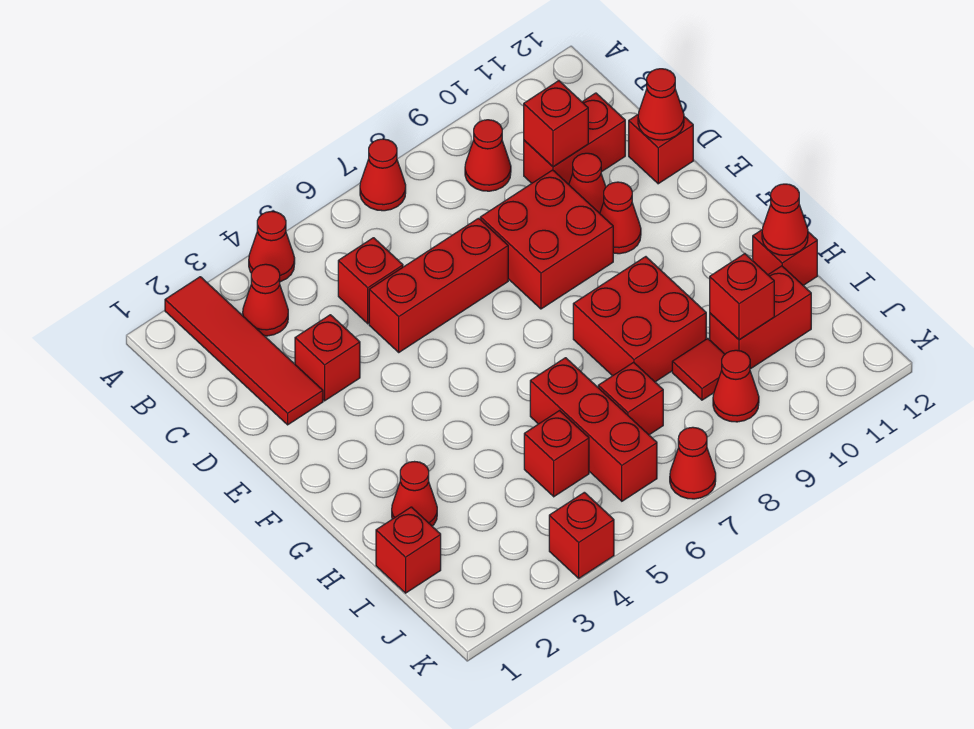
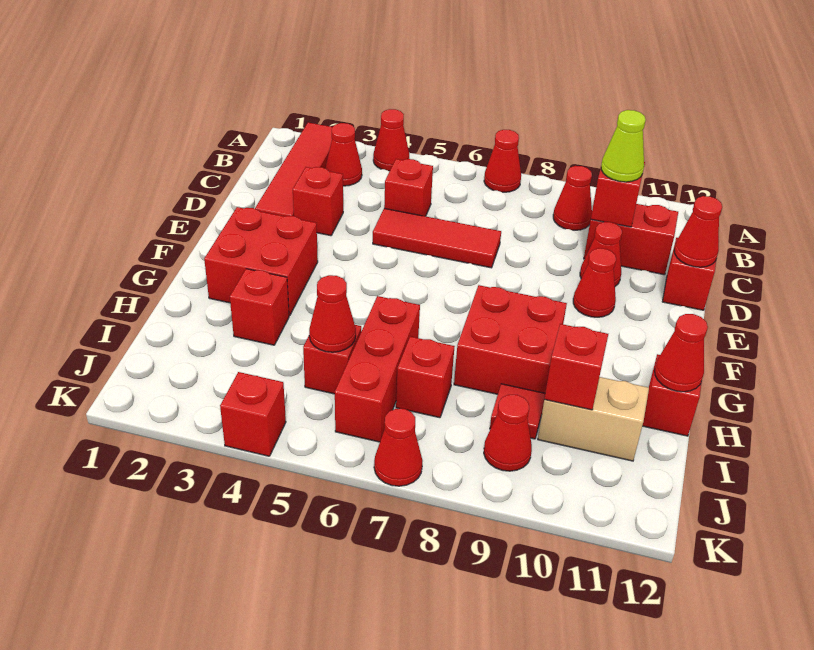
none -> lime cone C10 level 3
red brick D5:D7 level 1 -> red tile D5:D7 level 1
red brick D8:E9 level 1 -> red brick F2:G3 level 1
red cone H2 level 1 -> red cone I5 level 2
red brick I1 level 1 -> red brick H3 level 1
red brick I10:I11 level 1 -> tan brick I10:I11 level 1

